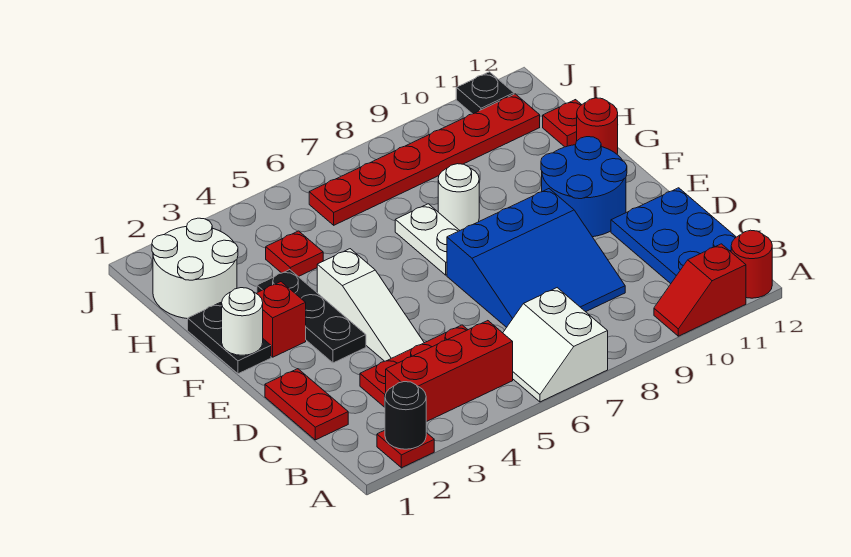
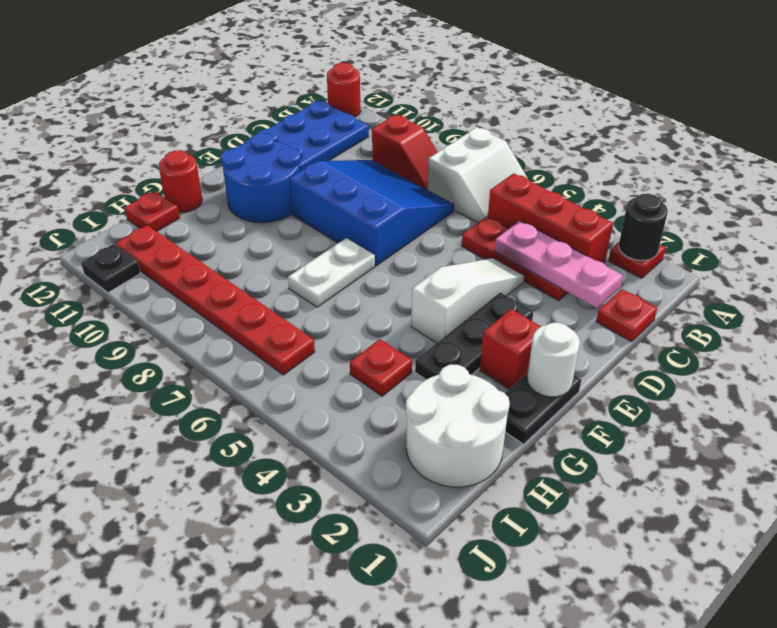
red slope A10:A11 level 1 top 11 -> red slope B8:B9 level 1 top 9
red plate C1:D1 level 1 -> red plate C1 level 1
none -> pink plate C2:C4 level 2
white round brick G8 level 1 -> none

